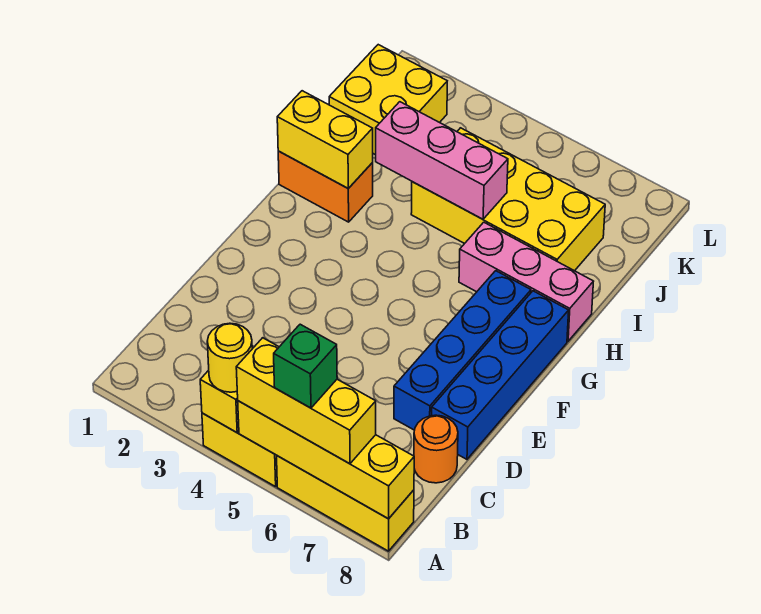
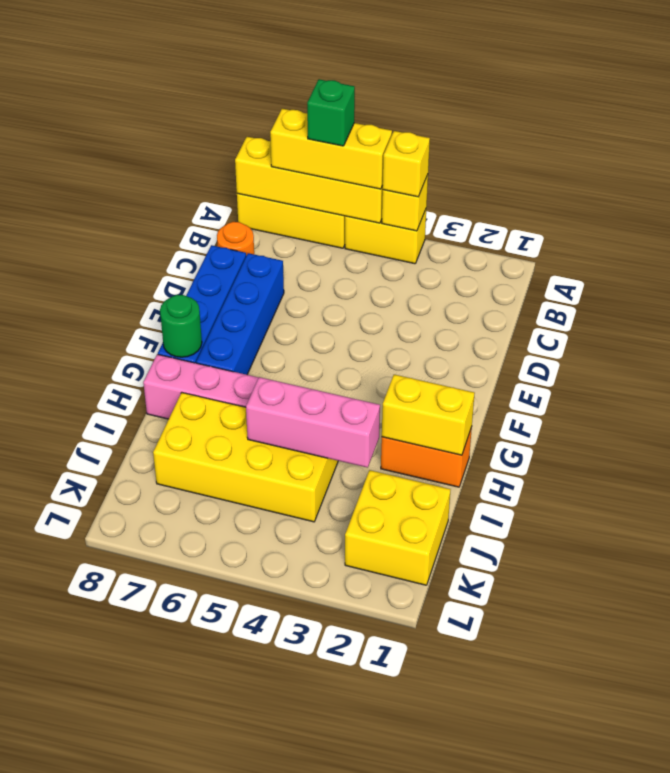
yellow round brick A4 level 3 -> yellow brick A4 level 3
none -> green round brick G8 level 2

